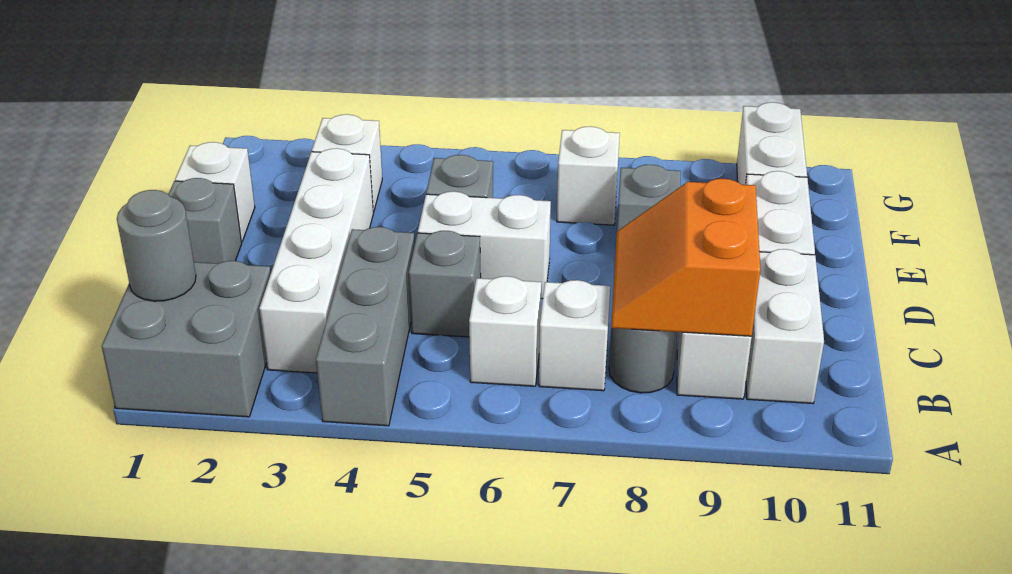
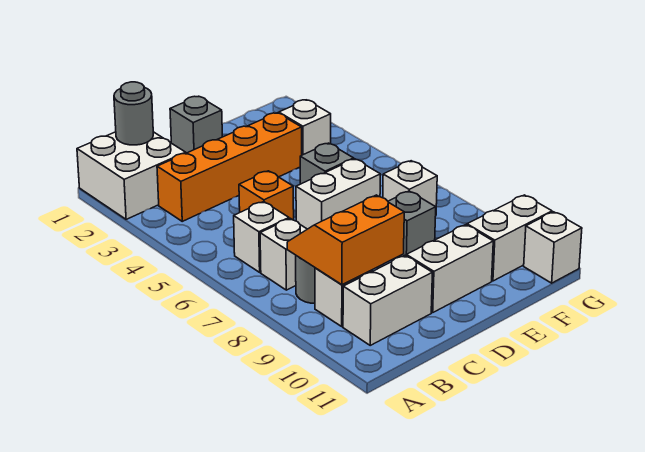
grey brick A1:B2 level 1 -> white brick A1:B2 level 1
grey brick A4:C4 level 1 -> none
white brick B3:E3 level 1 -> orange brick B3:E3 level 1
grey brick C5 level 1 -> orange brick C5 level 1
white brick D5:D6 level 1 -> white brick D6:E6 level 1
white brick E1 level 1 -> white brick G11 level 1

